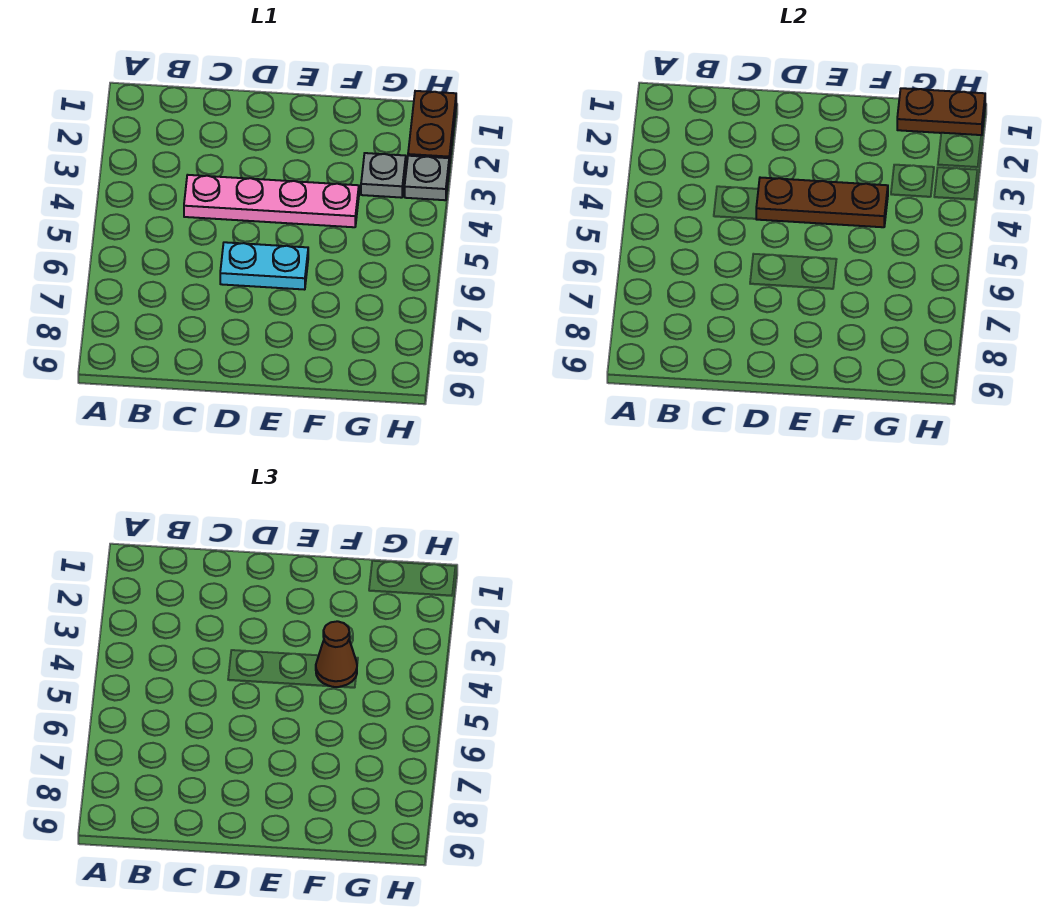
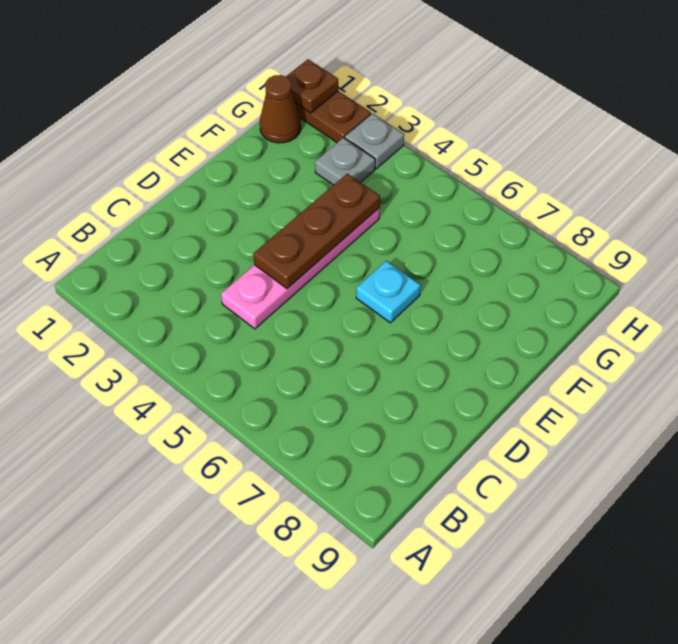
cyan plate D6:E6 level 1 -> cyan plate E6 level 1
brown cone F4 level 3 -> brown cone G1 level 1
brown plate G1:H1 level 2 -> brown plate H1 level 2

